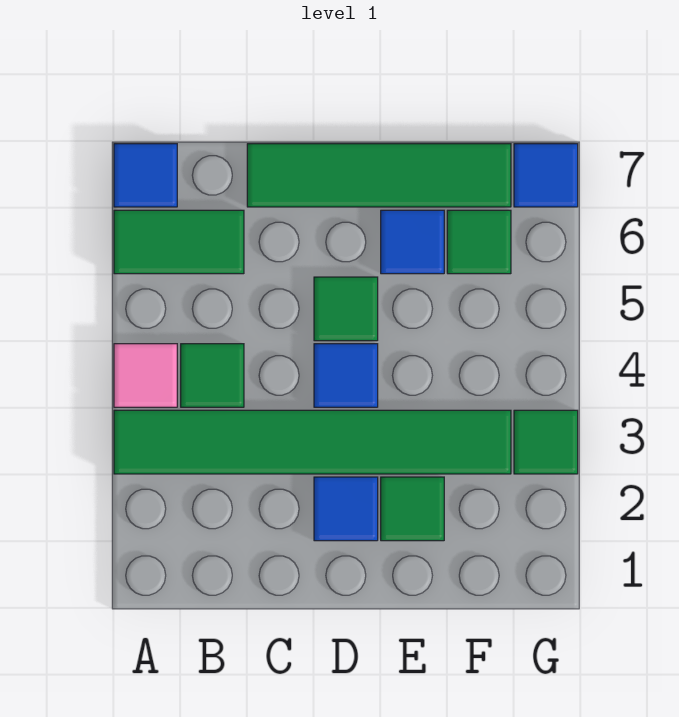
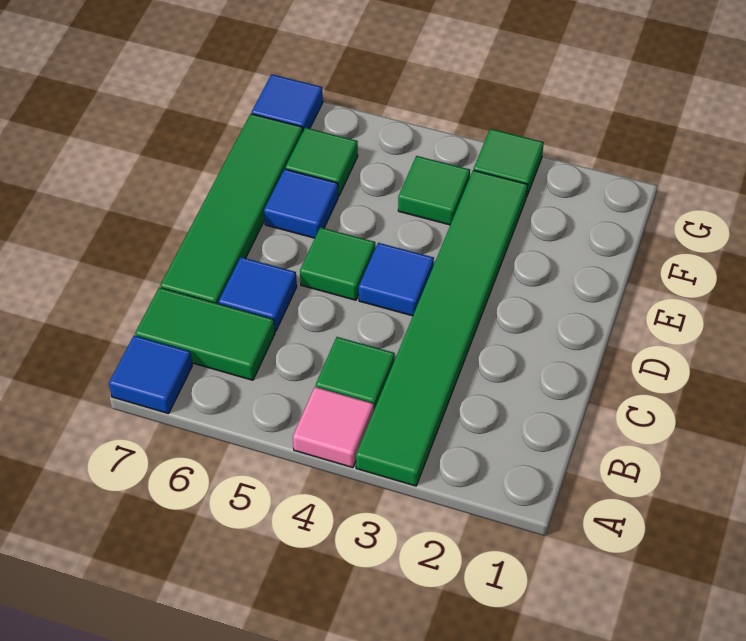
green tile A6:B6 level 1 -> green tile B6:B7 level 1
blue tile D2 level 1 -> blue tile C6 level 1
green tile E2 level 1 -> green tile F4 level 1

